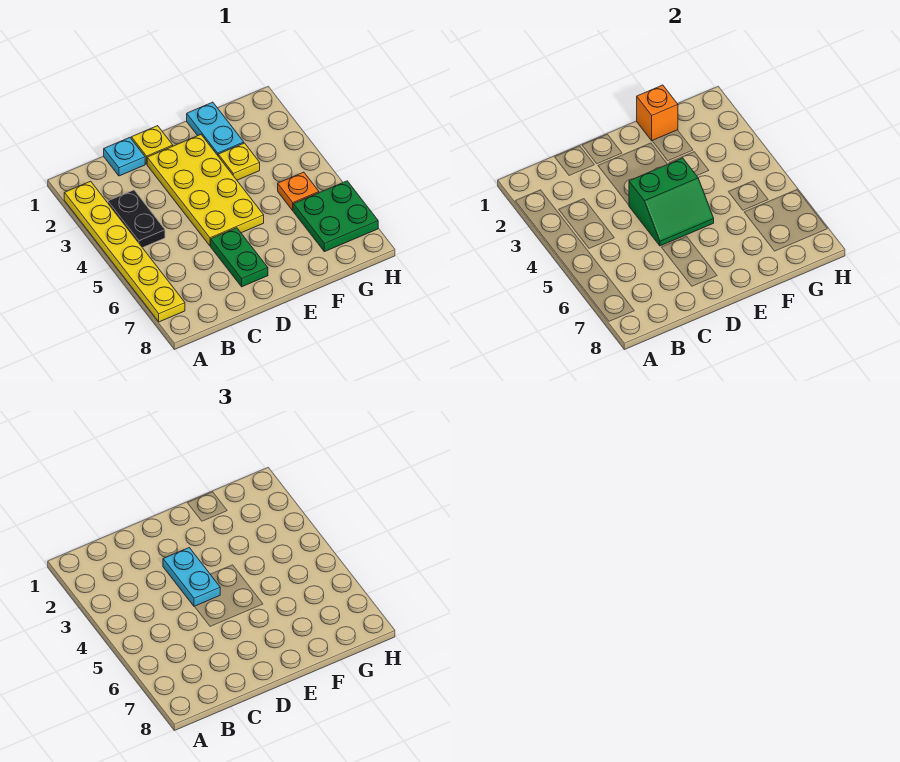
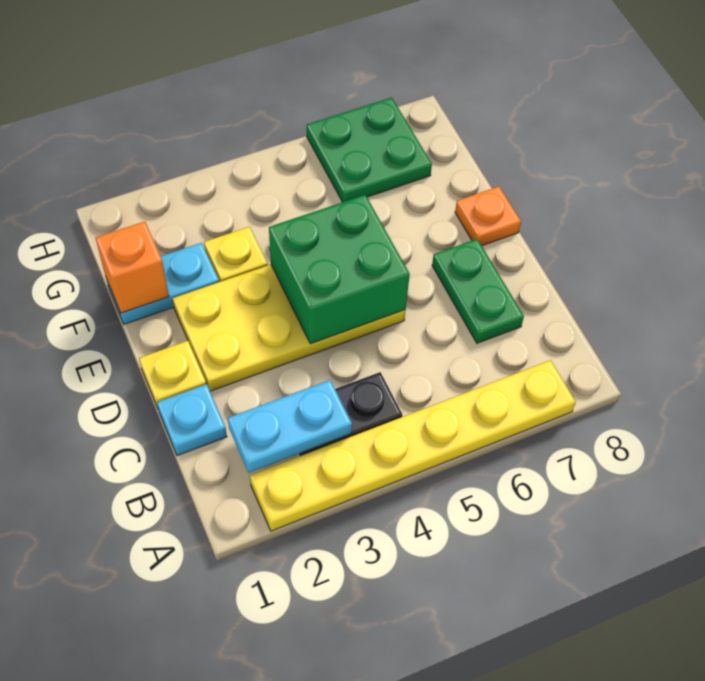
cyan plate D3:D4 level 3 -> cyan plate B2:B3 level 2
green slope D4:E5 level 2 top 4 -> green brick D4:E5 level 2
green plate D6:D7 level 1 -> green plate C7:D7 level 1
orange plate G5 level 1 -> orange plate E8 level 1

